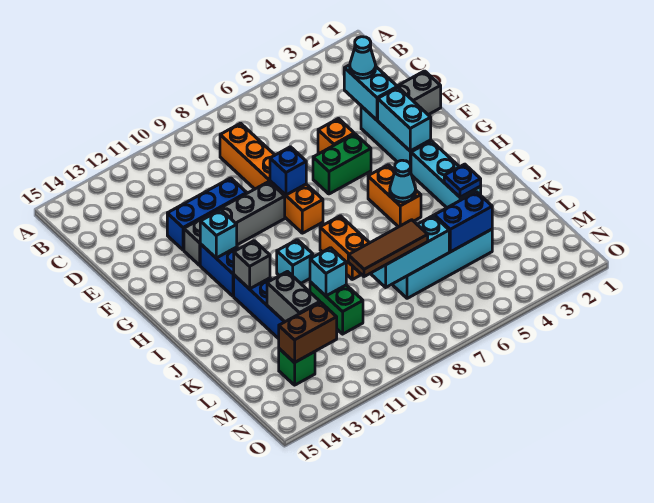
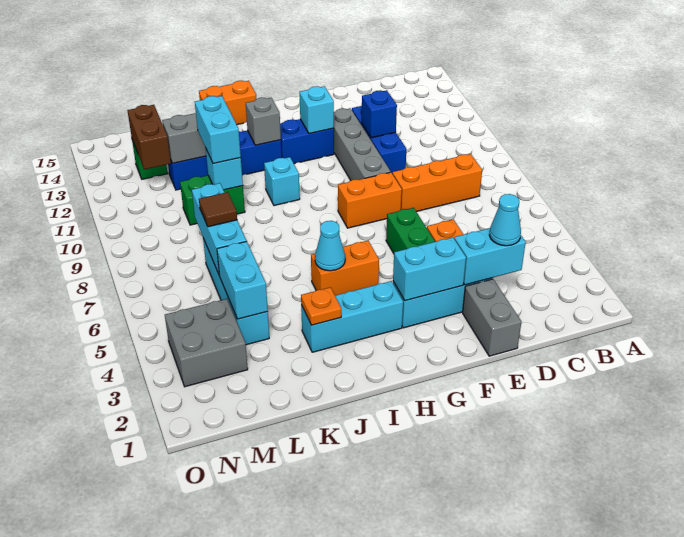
blue brick F8 level 2 -> blue brick E11 level 2
orange brick I8:J8 level 1 -> orange brick I15:J15 level 1
blue plate J3 level 2 -> orange plate J3 level 2
none -> cyan brick K10:K11 level 3
blue brick L4:L5 level 2 -> cyan brick L4:L5 level 2
brown tile L7:L9 level 3 -> brown tile L7 level 3
none -> grey brick M3:N4 level 1

